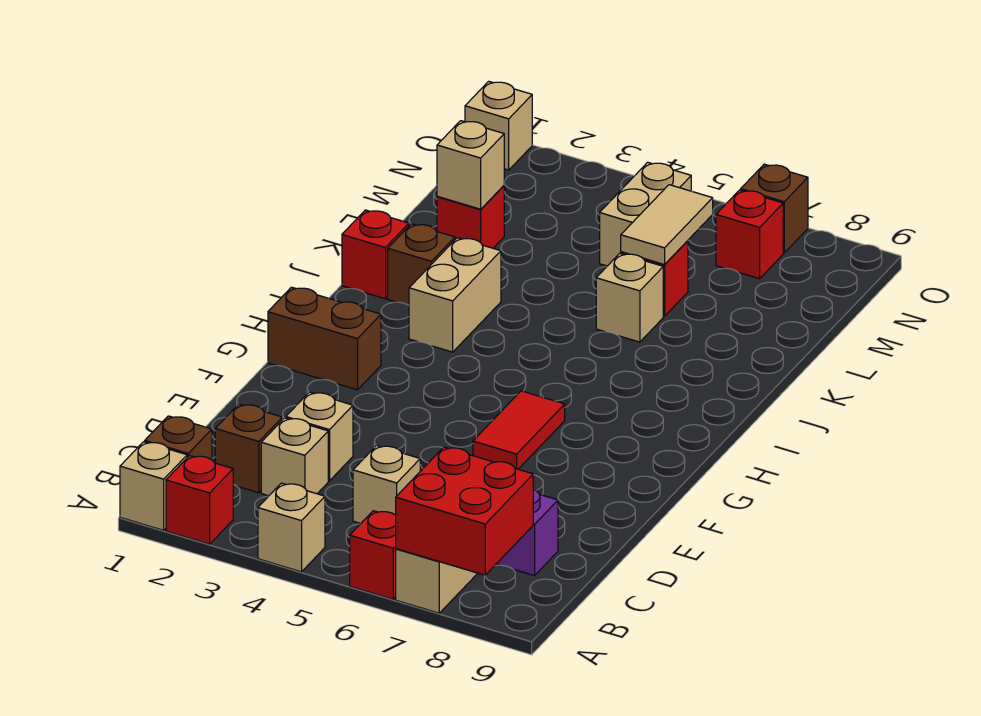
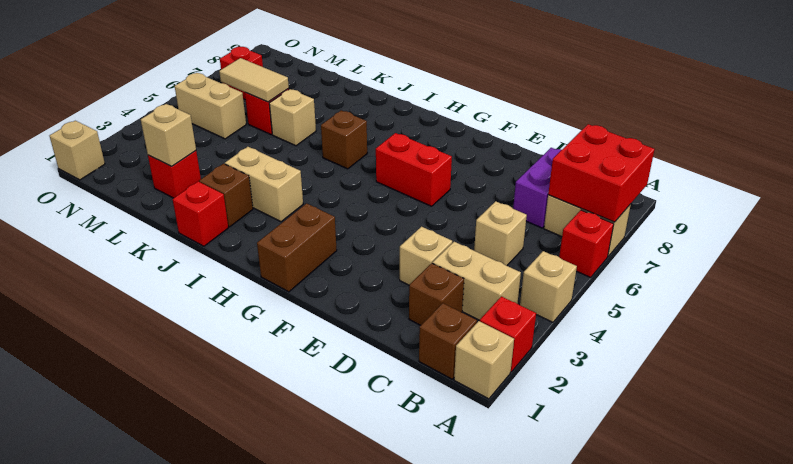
tan brick C3 level 1 -> tan brick B3:C3 level 1
red tile F6:G6 level 1 -> red brick F6:G6 level 1
brown brick O7 level 1 -> brown brick I6 level 1

